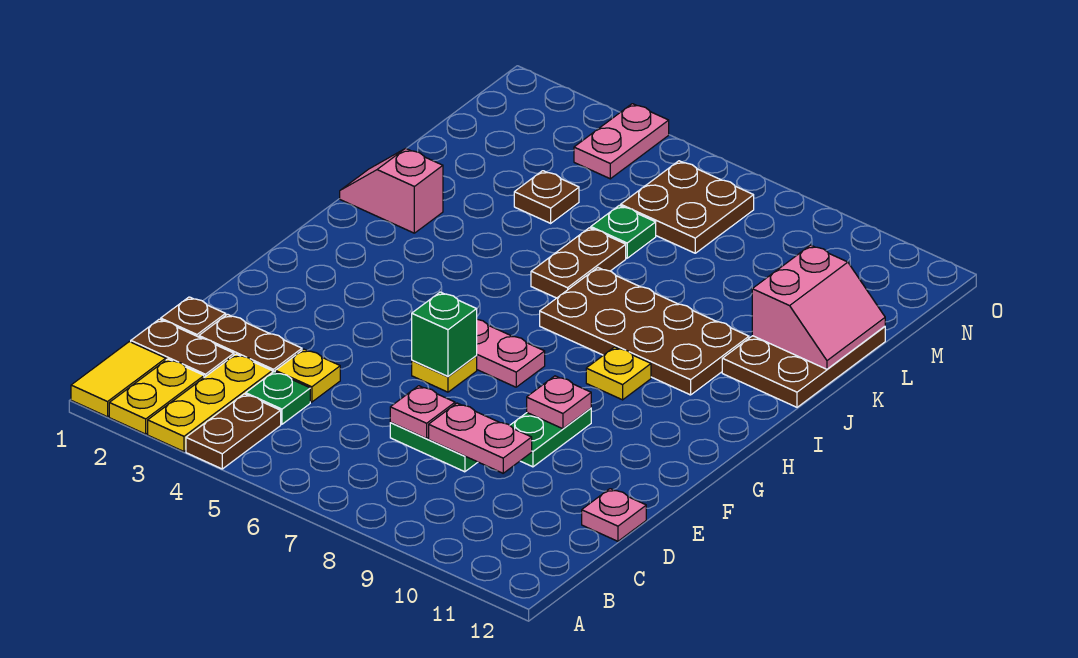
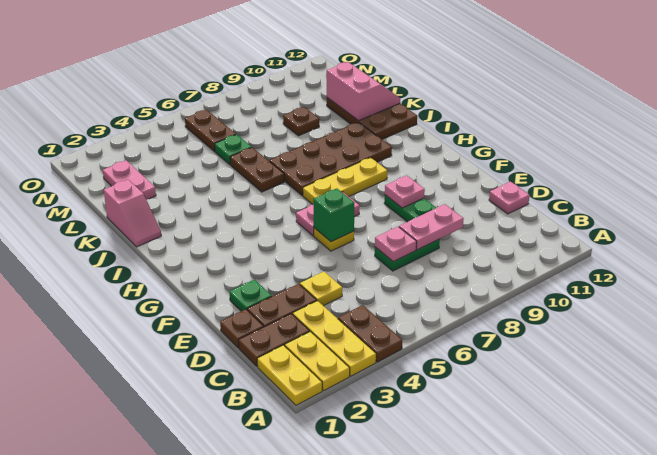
yellow tile A1:B1 level 1 -> yellow plate A1:B1 level 1
green plate C4 level 1 -> green plate E2 level 1
yellow plate H9 level 1 -> yellow plate H7:H9 level 1
pink slope J1:J2 level 1 top 2 -> pink slope J1:K1 level 1 top K
brown plate L4 level 1 -> brown plate L9 level 1
brown plate M6:N7 level 1 -> brown plate M6:N6 level 1
pink plate N4:O4 level 1 -> pink plate L2:M2 level 1

